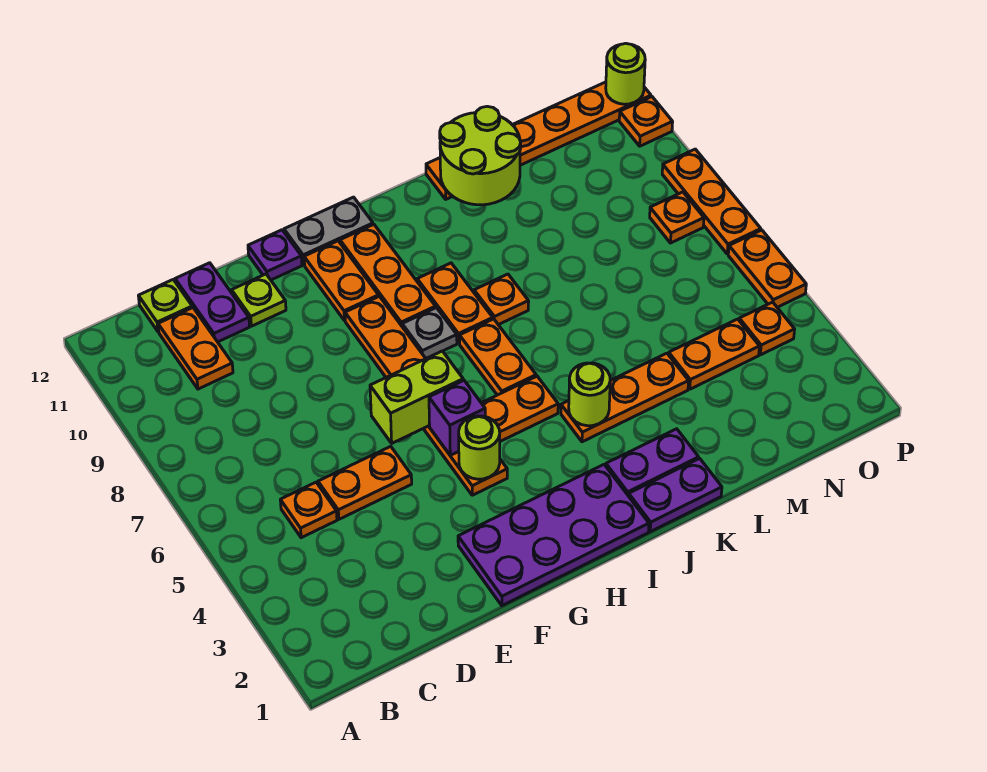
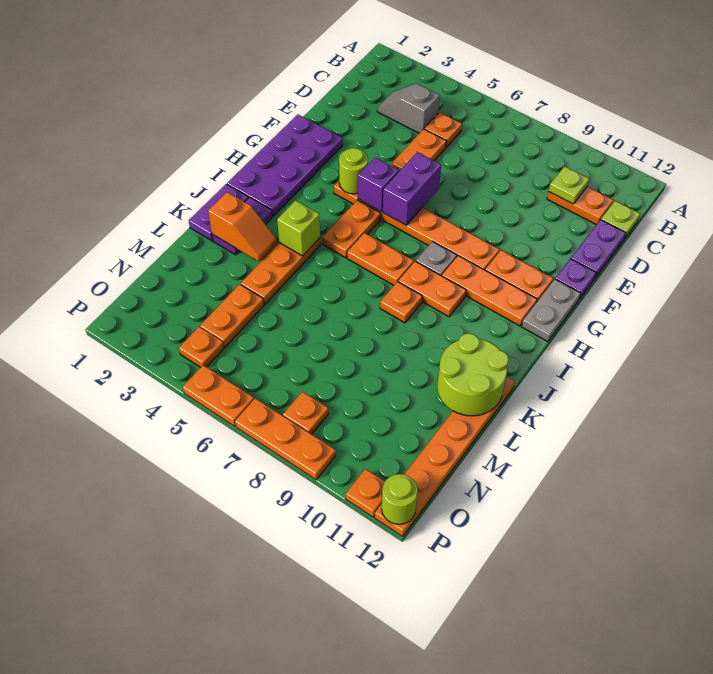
none -> grey slope C3:C4 level 1 top 4
purple plate D11:D12 level 1 -> purple plate D12:E12 level 1
lime plate E11 level 1 -> lime plate C10 level 2
lime brick F6:G6 level 2 -> purple brick F6:G6 level 2
lime round brick J4 level 2 -> lime brick J4 level 2
none -> orange slope K2:K3 level 2 top 2

